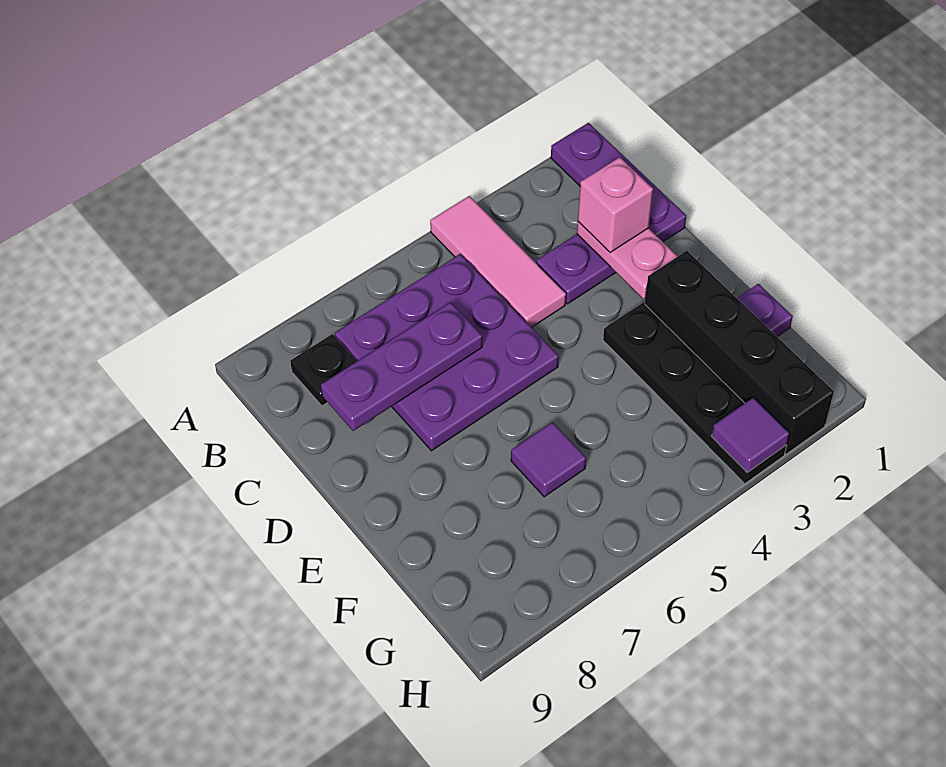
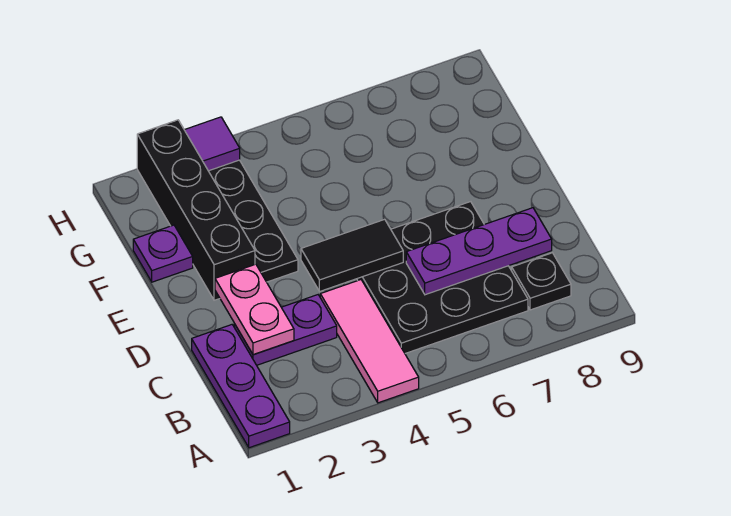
purple plate B5:D7 level 1 -> black plate B5:D7 level 1
pink brick C2 level 3 -> none
none -> black tile D4:D5 level 2
purple tile F6 level 1 -> none

